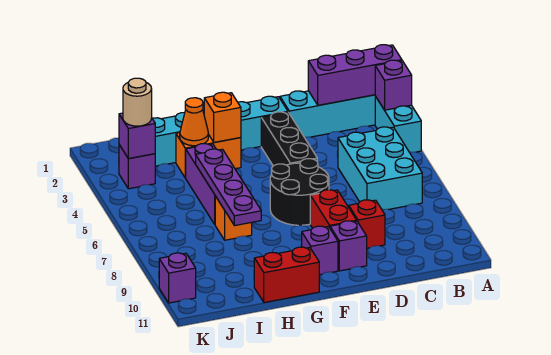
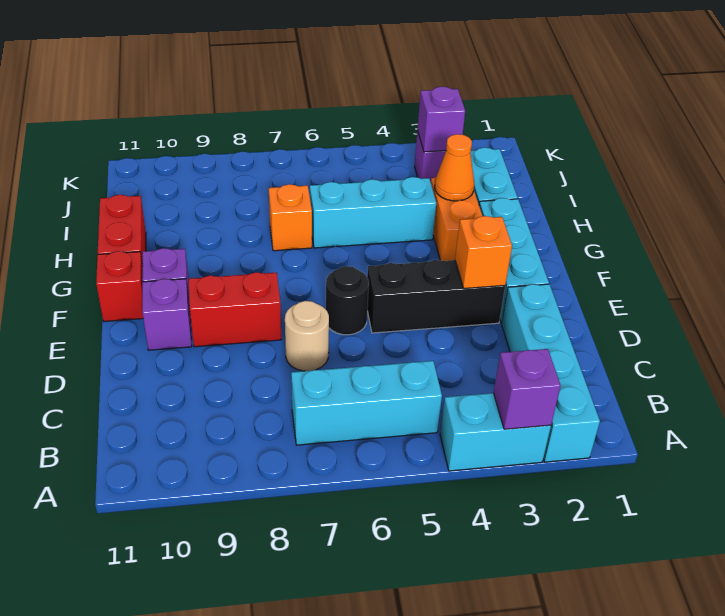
purple brick A2:C2 level 2 -> none
cyan brick B5:C7 level 1 -> cyan brick B5:B7 level 1
red brick D9 level 1 -> red brick F11 level 1
black round brick E6:F7 level 1 -> black round brick E6 level 1
orange brick G3 level 2 -> orange brick E3 level 2
purple brick H4:H6 level 1 -> cyan brick H4:H6 level 1
purple plate H5:H8 level 2 -> none
tan round brick J3 level 3 -> tan round brick D7 level 1
purple brick K10 level 1 -> none

